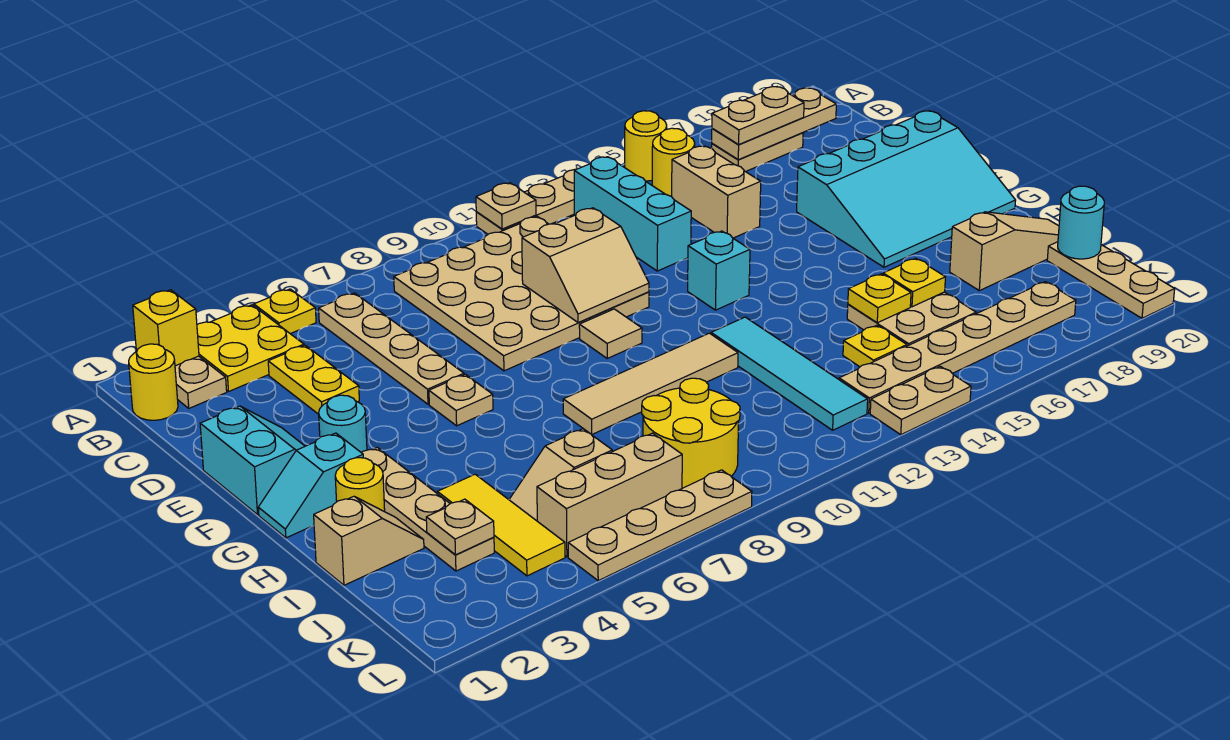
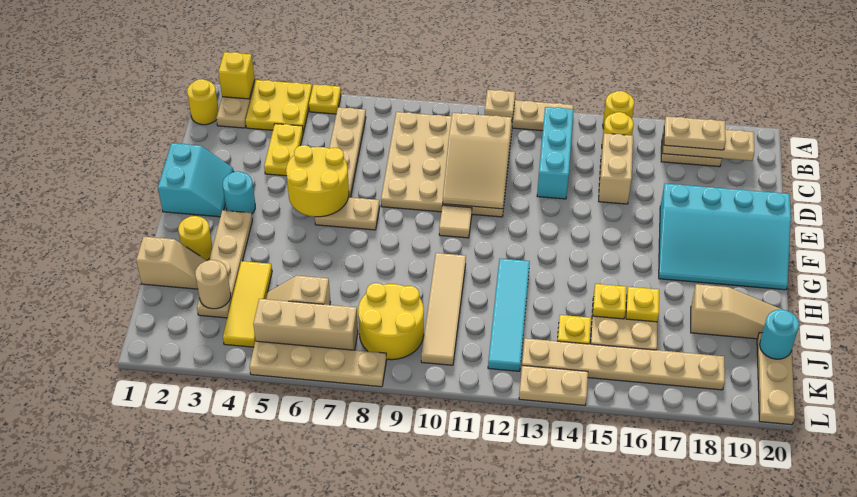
tan slope D10:E11 level 2 top D -> tan slope C10:E11 level 2 top C
none -> yellow round brick E5:F6 level 2
tan plate F6 level 1 -> tan plate F6:F7 level 1
cyan brick F13 level 1 -> none
cyan slope G1:G2 level 1 top 2 -> none
tan tile H8:H11 level 1 -> tan tile H10:K10 level 1
tan plate J3 level 2 -> tan round brick J3 level 2

